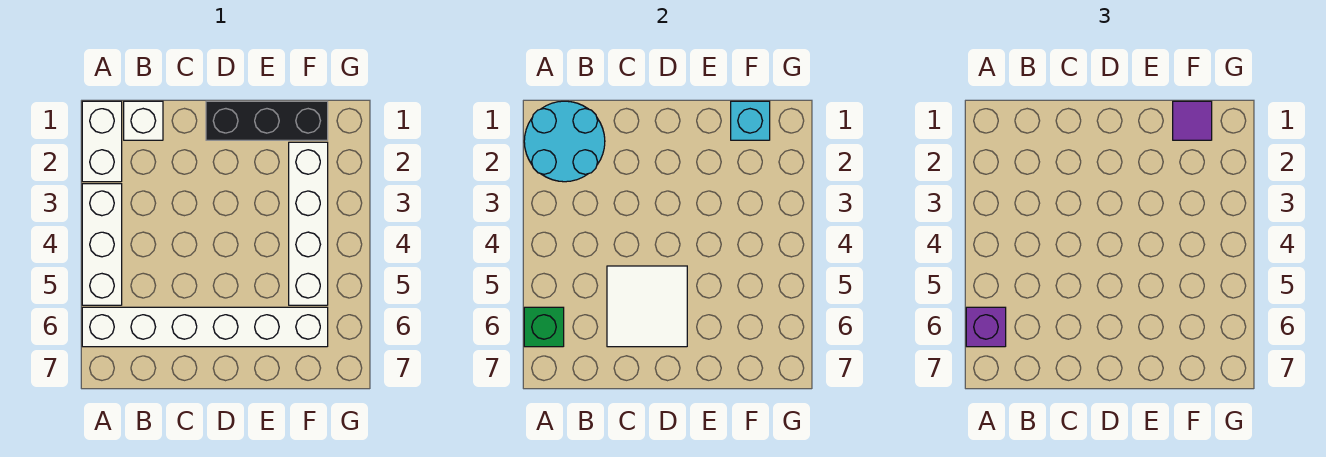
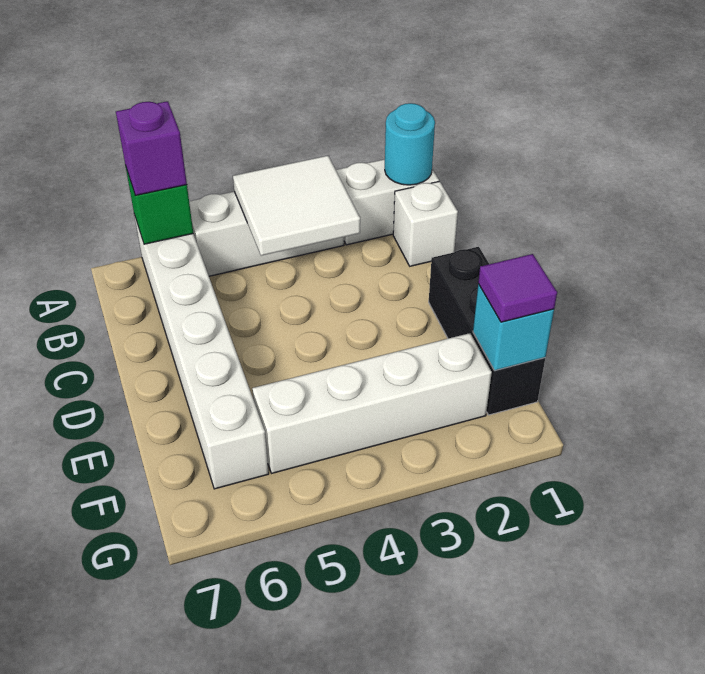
cyan round brick A1:B2 level 2 -> cyan round brick A1 level 2
white tile C5:D6 level 2 -> white tile A3:B4 level 2

